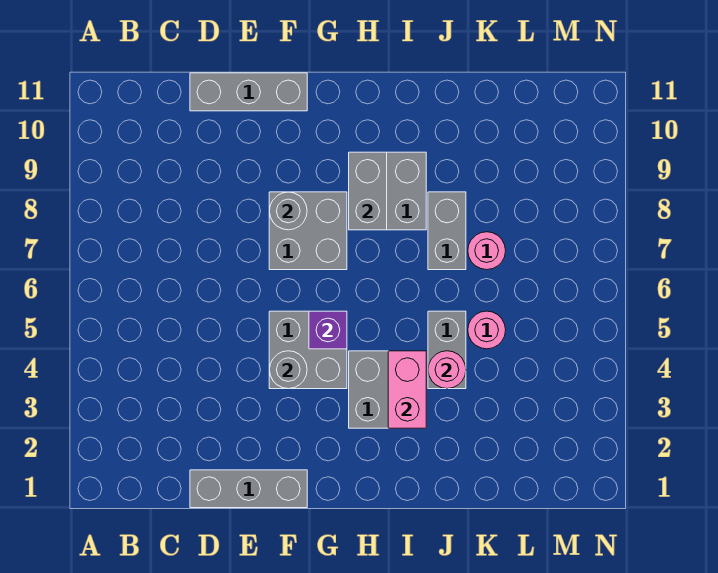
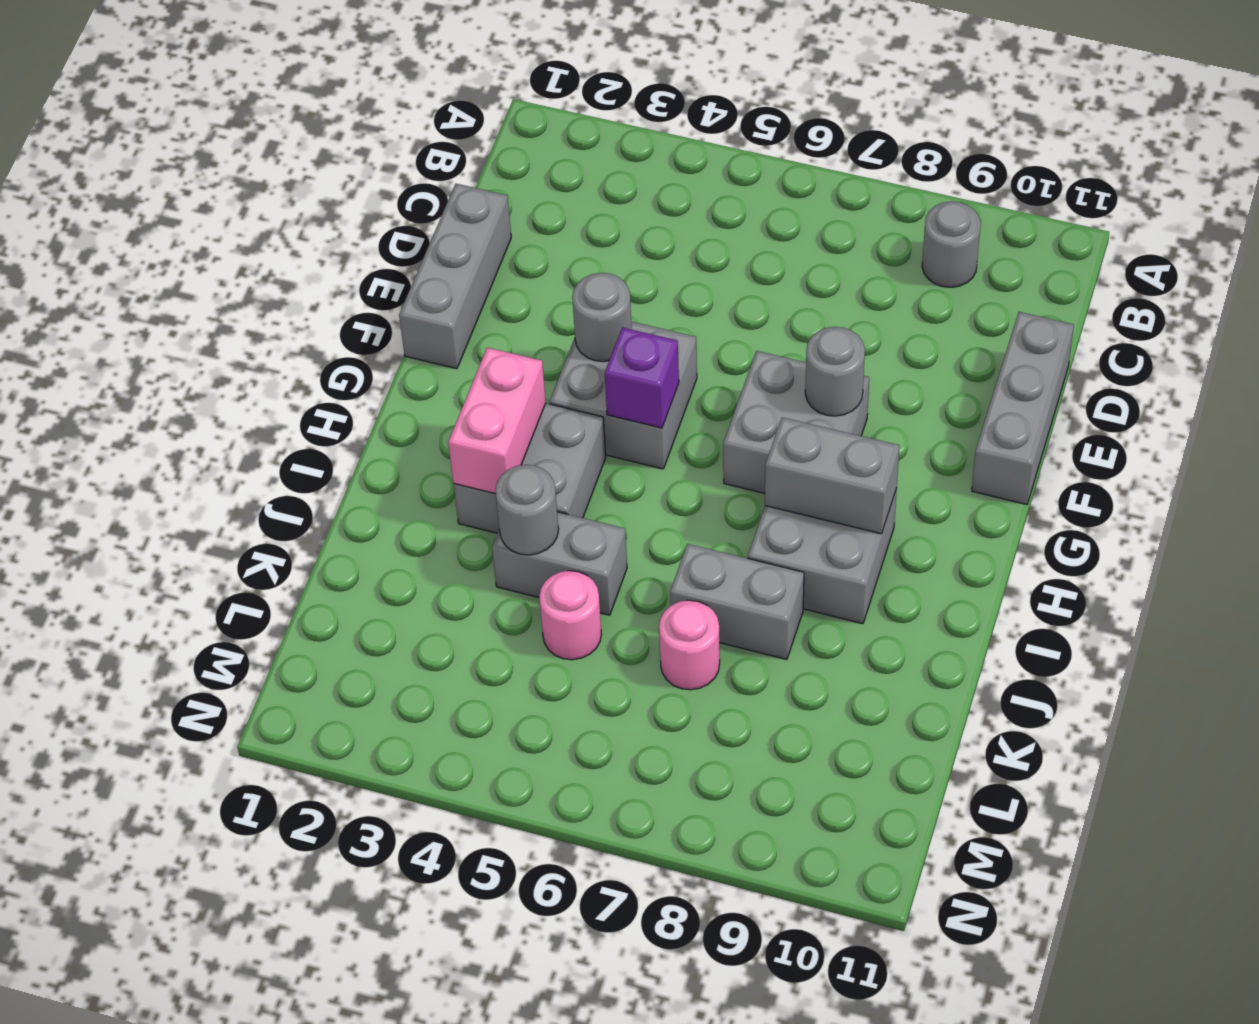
none -> grey round brick B9 level 1
pink brick I3:I4 level 2 -> pink brick H3:I3 level 2
pink round brick J4 level 2 -> grey round brick J4 level 2

